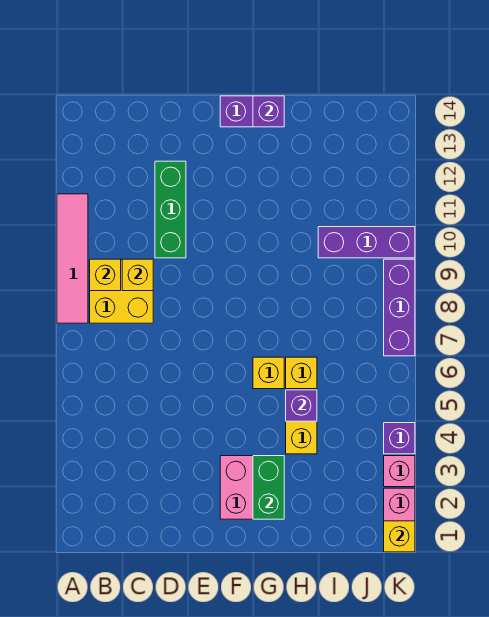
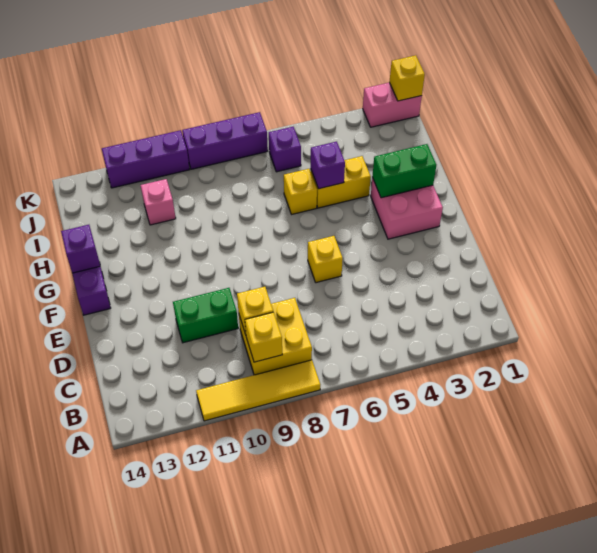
pink tile A8:A11 level 1 -> yellow tile A8:A11 level 1
green brick D10:D12 level 1 -> green brick D10:D11 level 1
yellow brick G6 level 1 -> yellow brick E6 level 1
purple brick I10:K10 level 1 -> purple brick K10:K12 level 1
pink brick K3 level 1 -> pink brick I11 level 1
purple brick K4 level 1 -> purple brick J6 level 1

